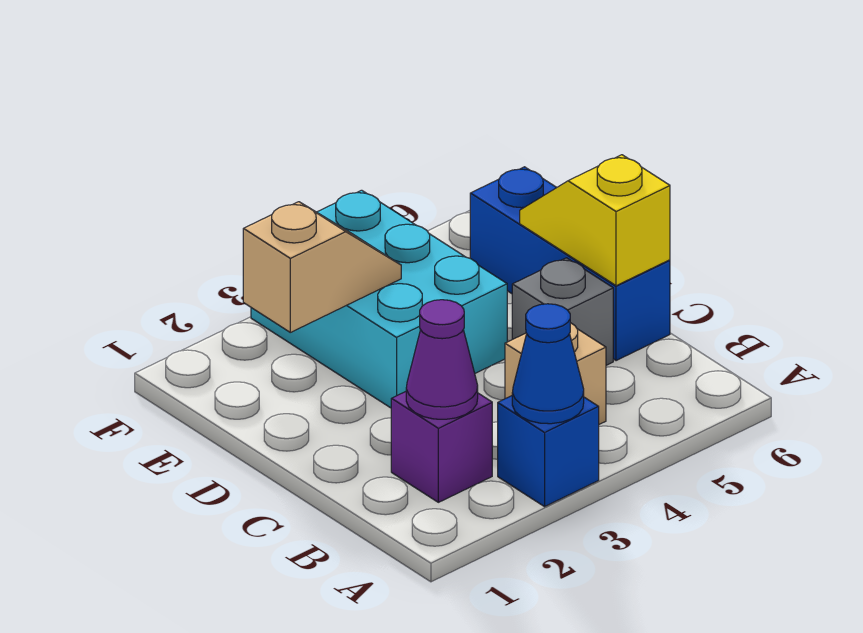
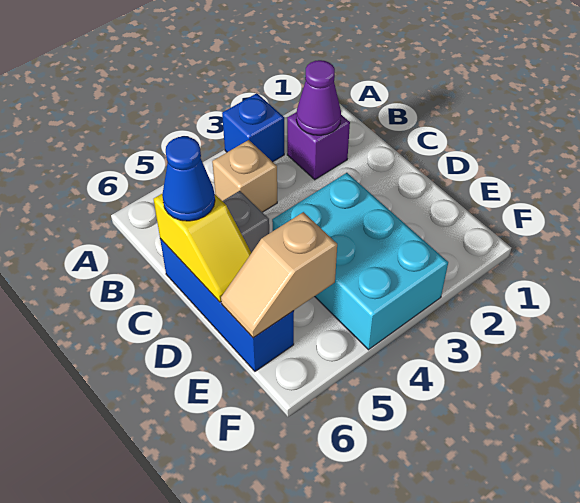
blue cone A3 level 2 -> blue cone C6 level 3
tan slope E2:E3 level 2 top 2 -> tan slope E5:E6 level 2 top 5

